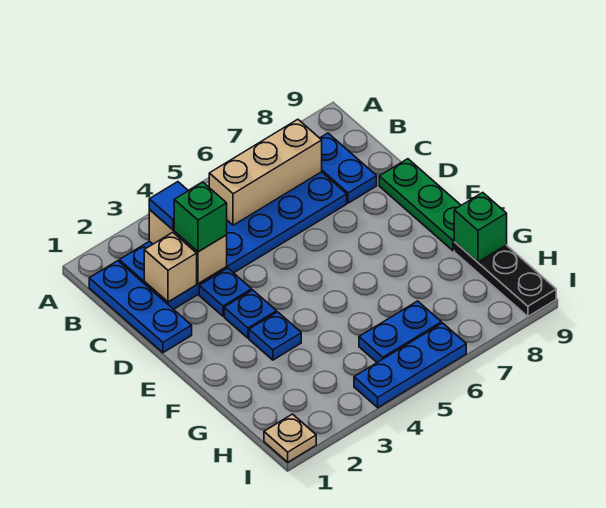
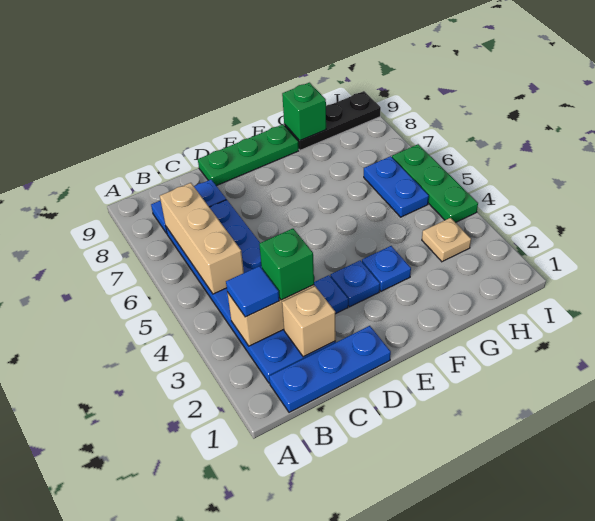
tan plate I1 level 1 -> tan plate H3 level 1
blue plate I4:I6 level 1 -> green plate I4:I6 level 1

